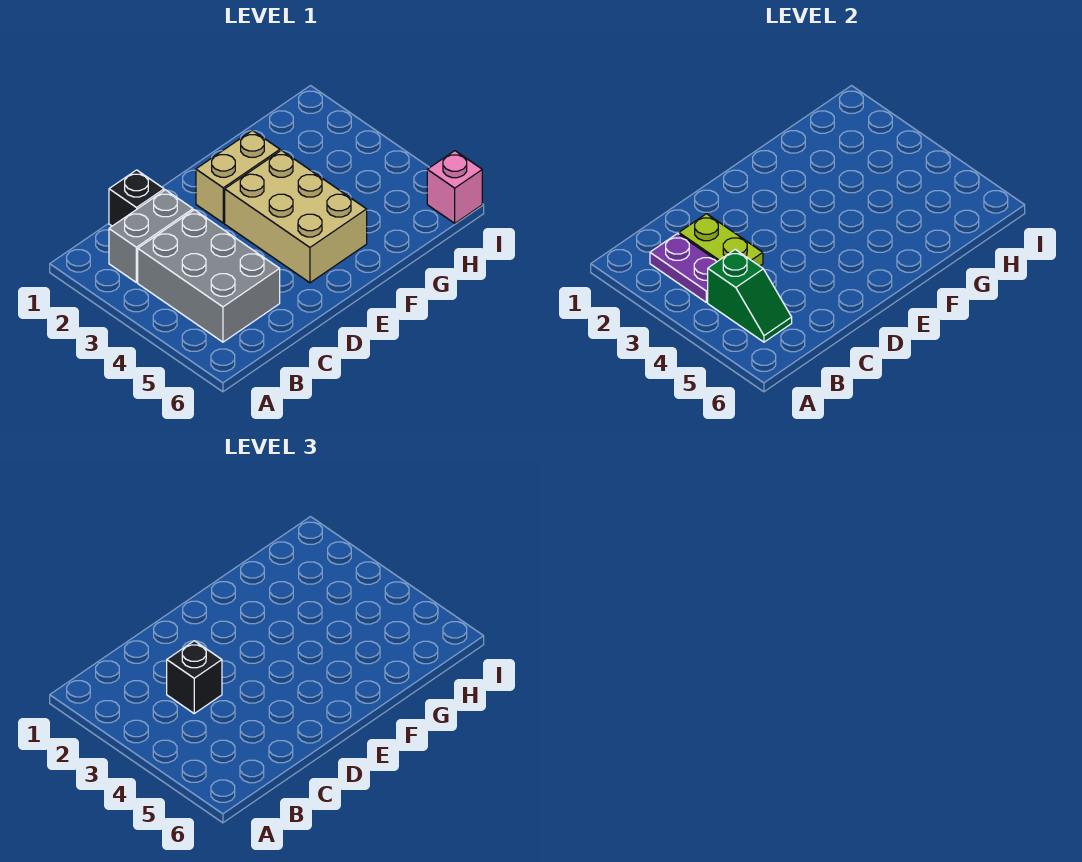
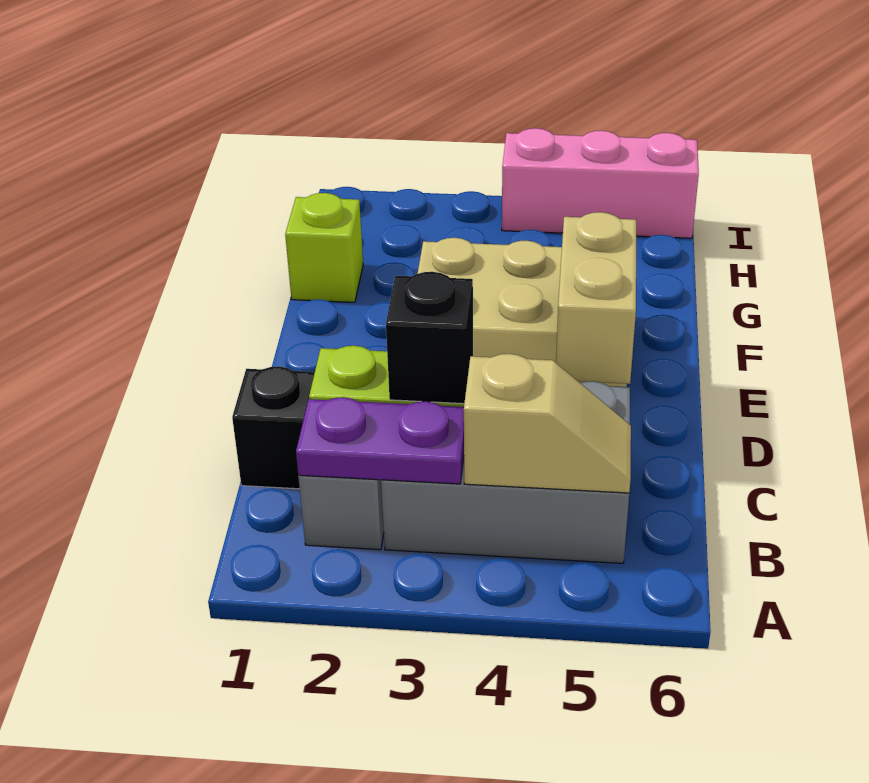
green slope B4:B5 level 2 top 4 -> tan slope B4:B5 level 2 top 4
tan brick E2:F2 level 1 -> tan brick D5:E5 level 2
none -> lime brick G1 level 1
pink brick I6 level 1 -> pink brick I4:I6 level 1

